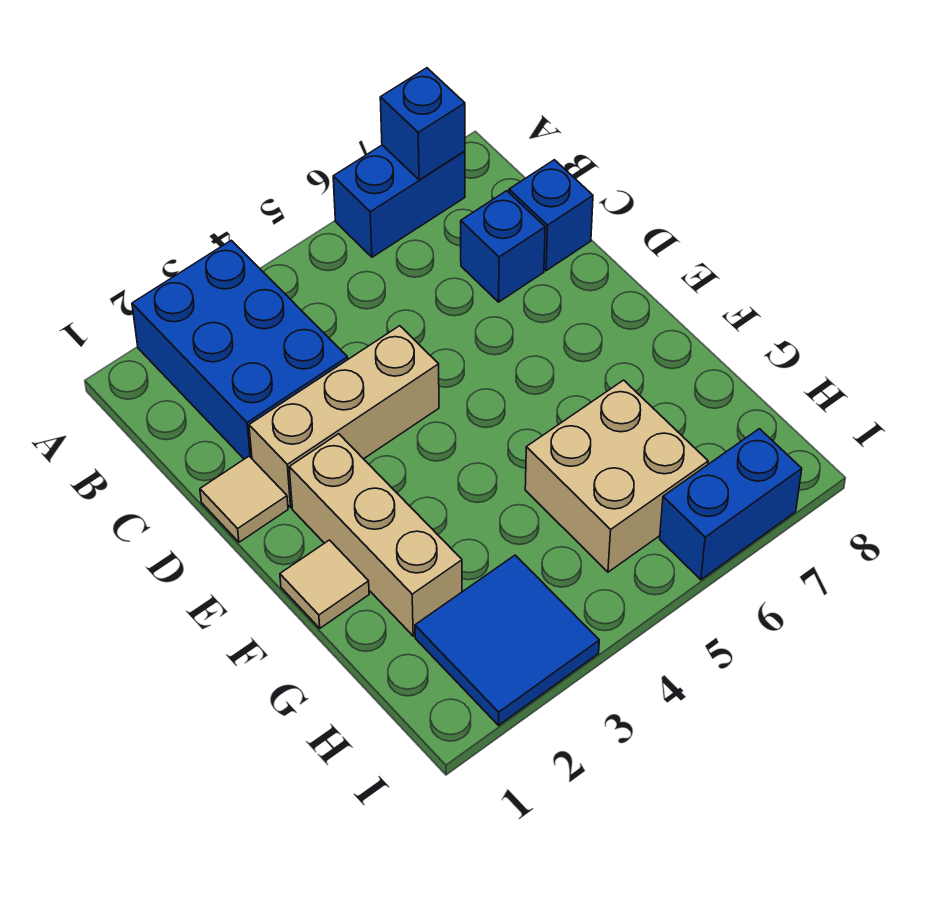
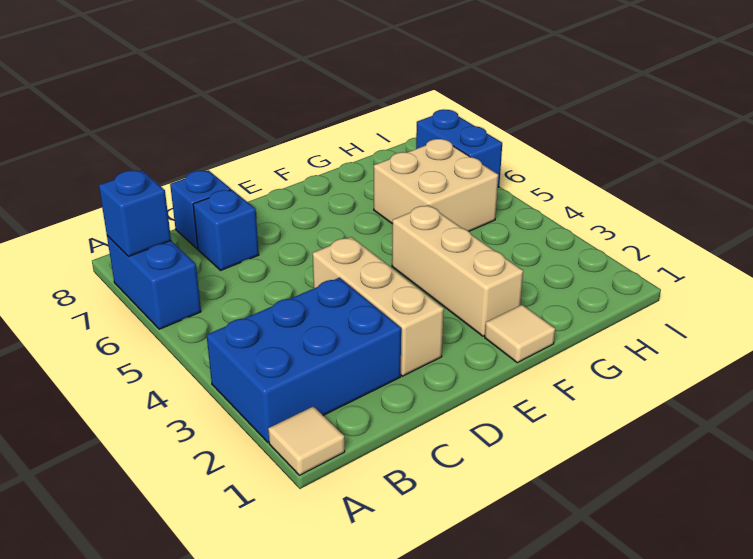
tan tile D1 level 1 -> tan tile A1 level 1
tan brick E2:G2 level 1 -> tan brick F2:F4 level 1
blue tile H2:I3 level 1 -> none

